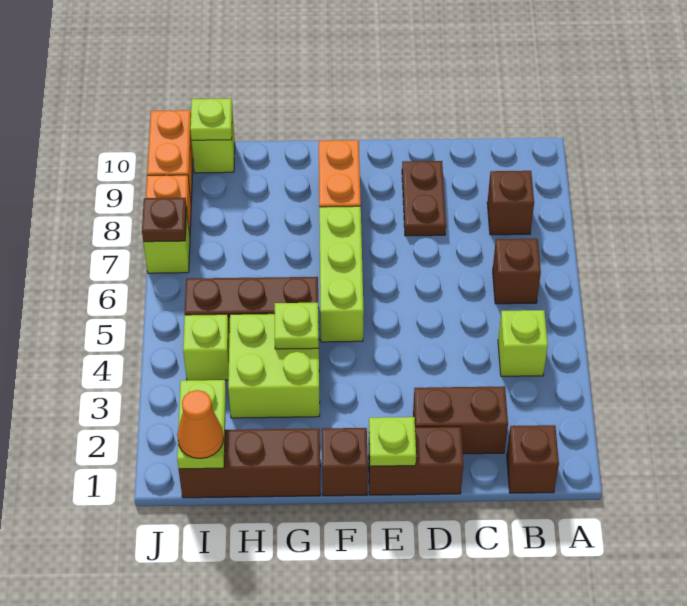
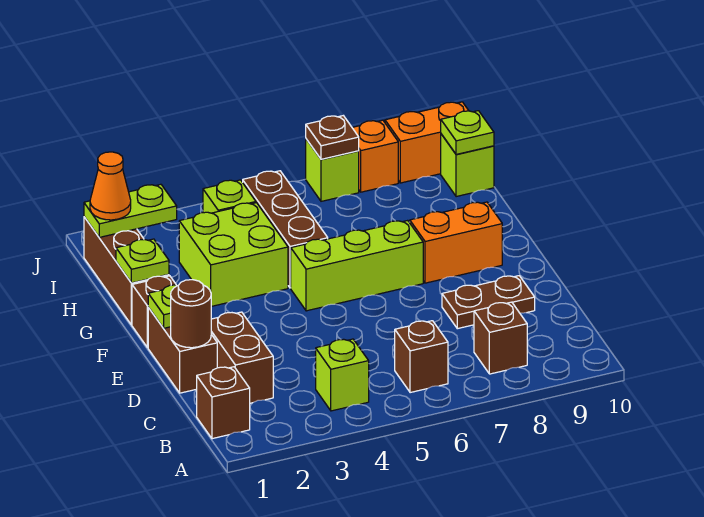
none -> brown round brick D1 level 2
lime plate G4 level 2 -> lime plate G1 level 2

